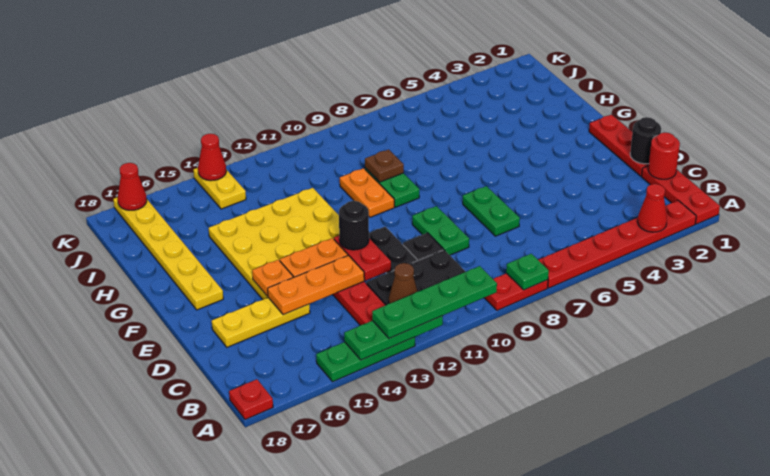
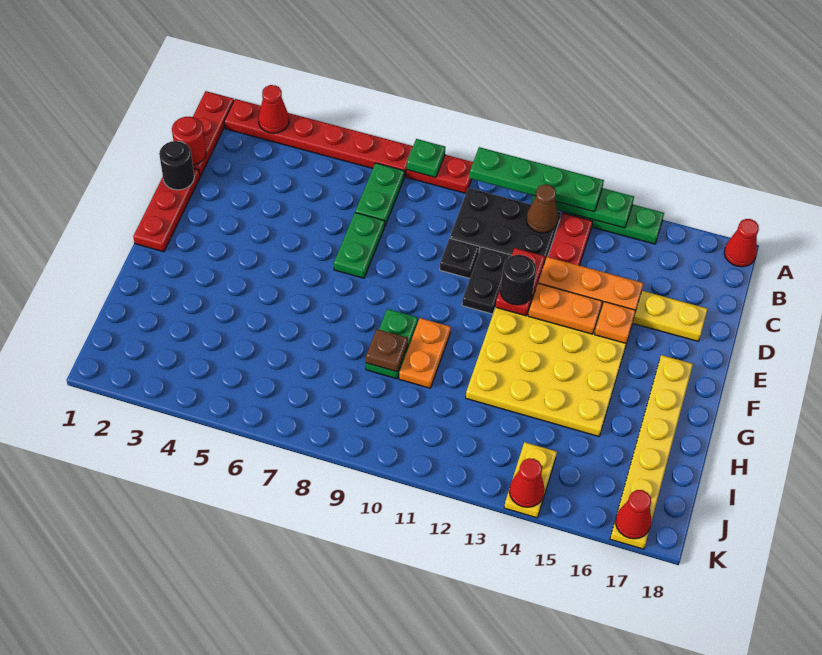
red plate A18 level 1 -> red cone A18 level 1
green plate D9:E9 level 1 -> green plate B7:C7 level 1

